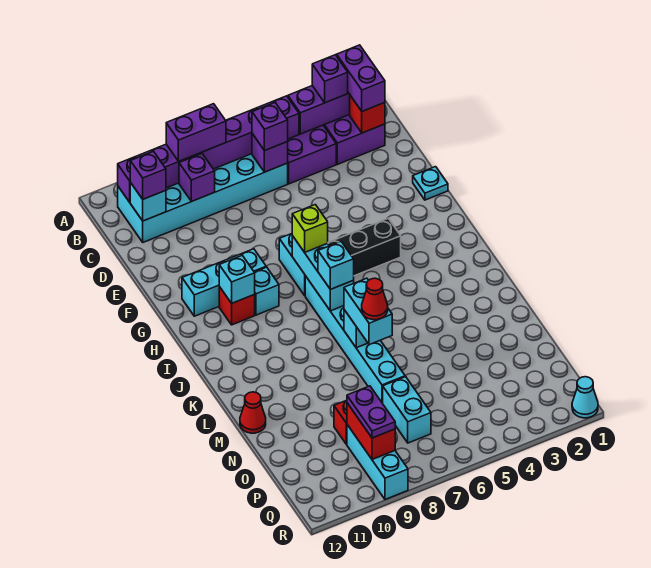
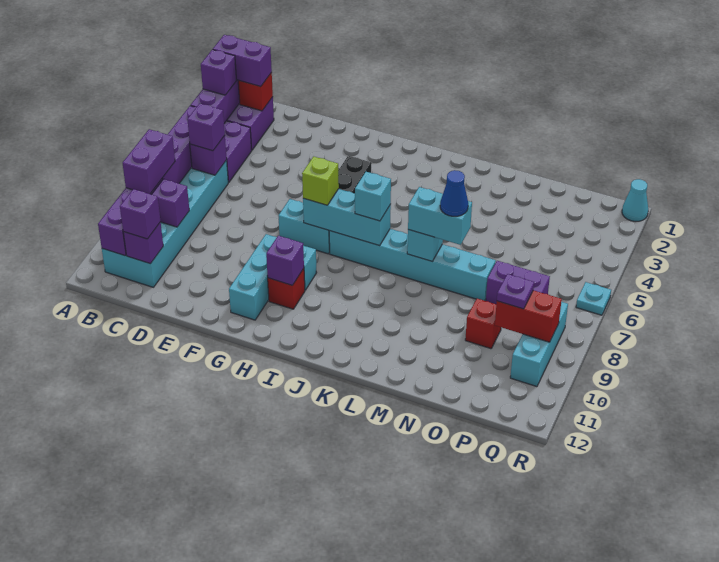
cyan brick C11 level 2 -> purple brick C11 level 2
cyan plate F1 level 1 -> cyan plate R6 level 1
cyan brick H10 level 2 -> purple brick H10 level 2
red cone M7 level 4 -> blue cone M7 level 4
red cone M12 level 1 -> none
cyan brick O7:P7 level 1 -> purple brick O7:P7 level 1
cyan brick P9:R9 level 1 -> cyan brick Q8:Q10 level 1
purple plate P9:Q9 level 3 -> purple plate P9 level 3

